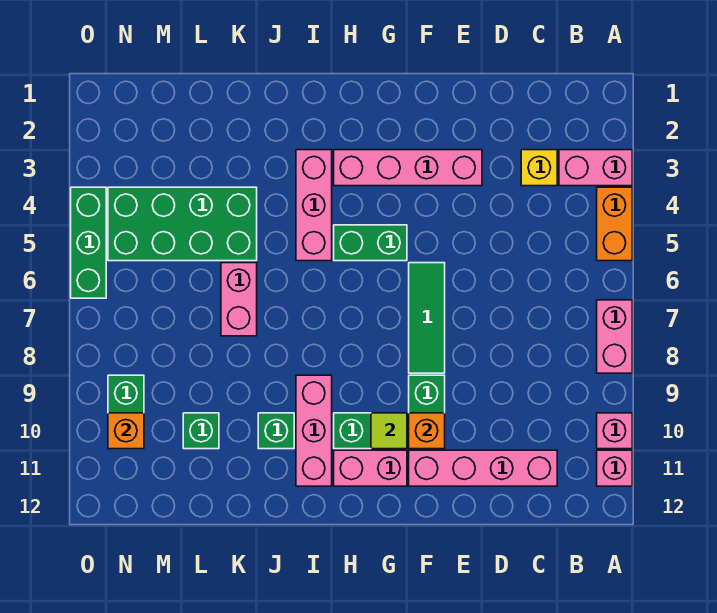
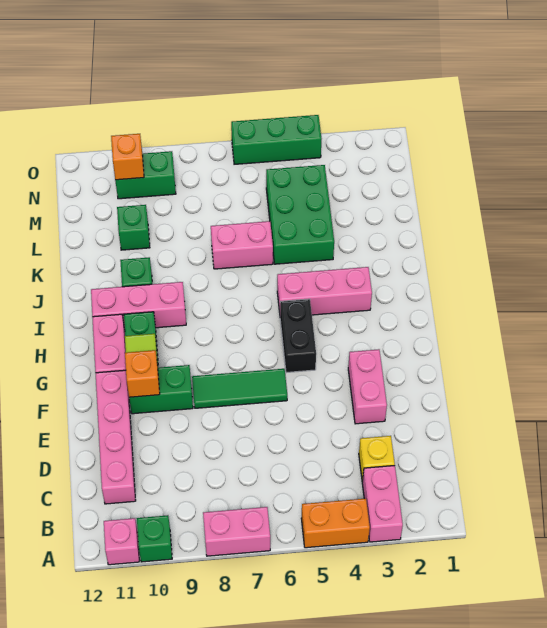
pink brick A10 level 1 -> green brick A10 level 1
pink brick E3:H3 level 1 -> pink brick E3:F3 level 1
green brick G5:H5 level 1 -> black brick G5:H5 level 1
green brick K4:N5 level 1 -> green brick K4:M5 level 1

